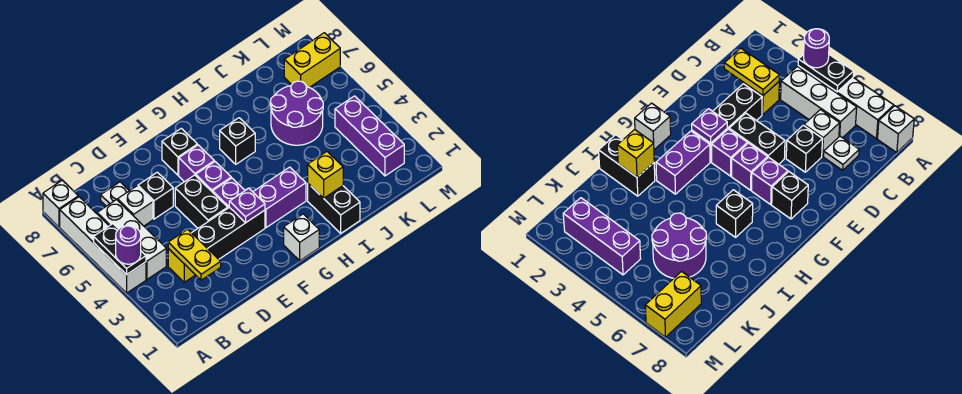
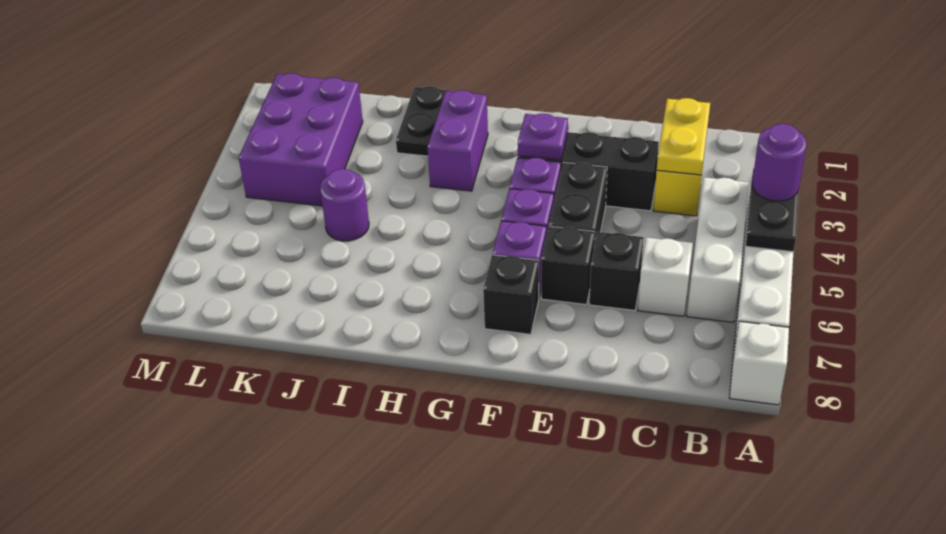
white plate C7 level 1 -> none
white brick G1 level 1 -> none
purple brick G3:H3 level 1 -> purple brick H2:H3 level 1
black brick H6 level 1 -> black brick E6 level 1
black brick I1:I2 level 1 -> black plate I1:I2 level 1
yellow brick I2 level 2 -> none
purple round brick J5:K6 level 1 -> purple round brick J5 level 1
purple brick L2:L4 level 1 -> purple brick K2:L4 level 1
yellow brick L7:M7 level 1 -> none

